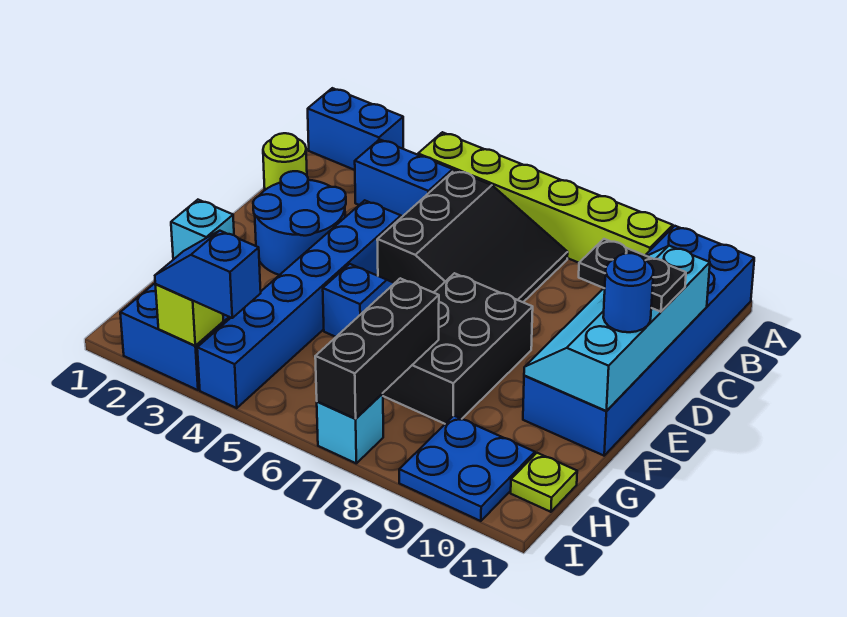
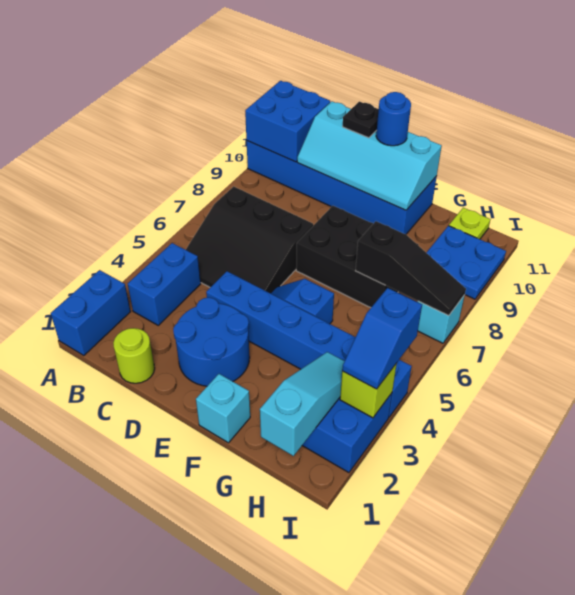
lime brick A4:A9 level 1 -> none
none -> blue brick A10:B11 level 2
black slope B5:D7 level 1 top 5 -> black slope B5:D7 level 1 top 7
black plate D10:D11 level 3 -> black plate D11 level 3
black brick G7:I7 level 2 -> black slope G7:I7 level 2 top G
none -> cyan slope H1:H3 level 2 top 1

